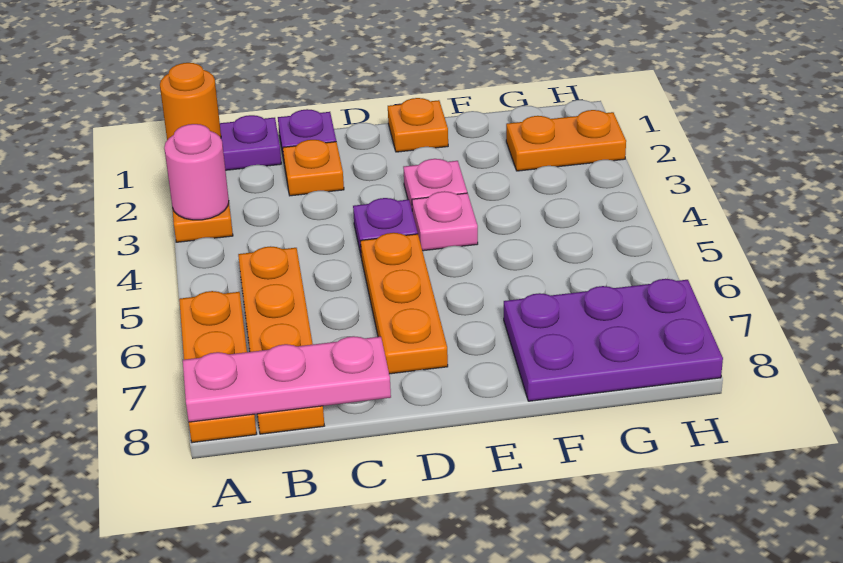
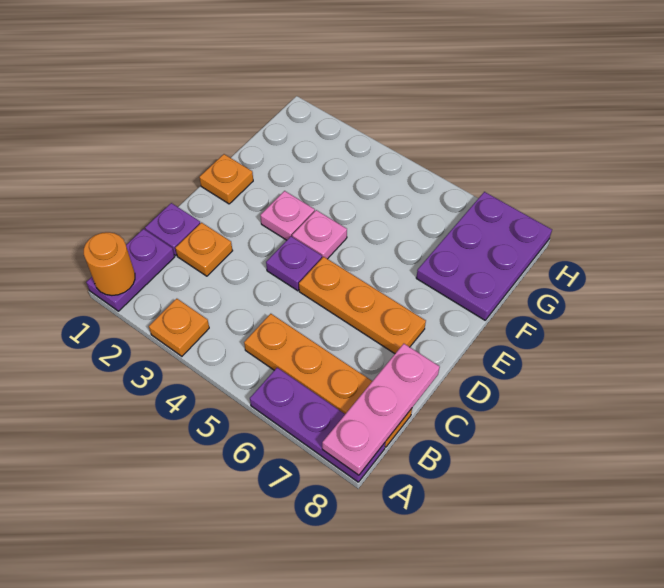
pink round brick A3 level 2 -> none
orange plate A6:A8 level 1 -> purple plate A6:A8 level 1
orange plate G2:H2 level 1 -> none

